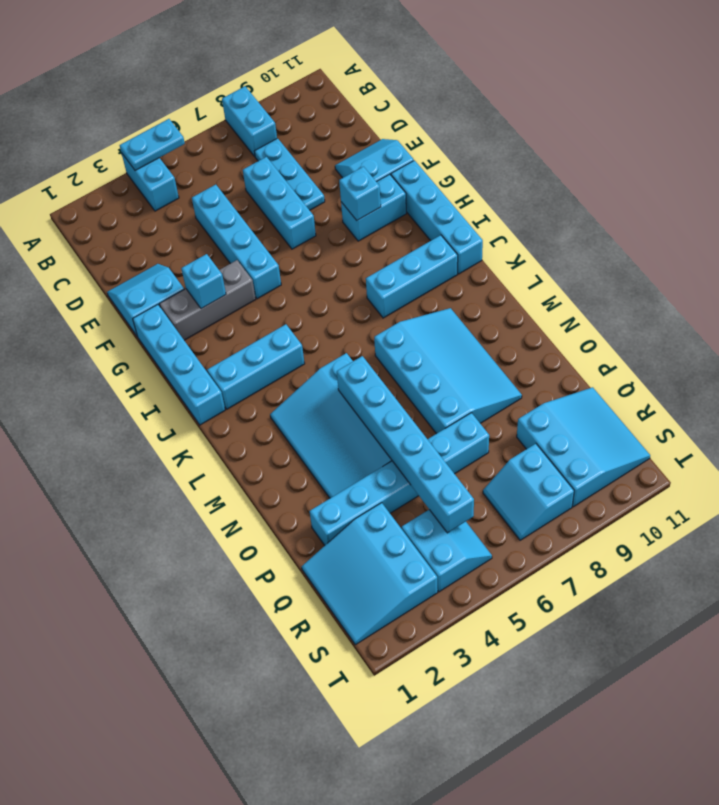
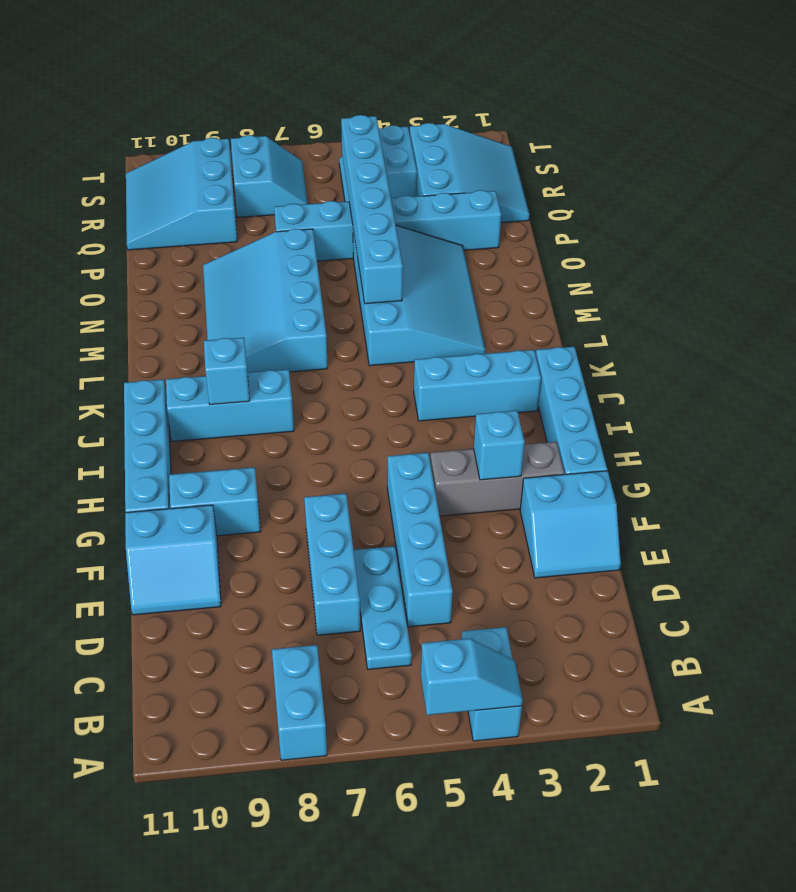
cyan plate A4:A5 level 2 -> cyan slope A4:A5 level 2 top 5
cyan plate C8:E8 level 1 -> cyan plate C6:E6 level 1
cyan brick G9 level 2 -> cyan brick J9 level 2

